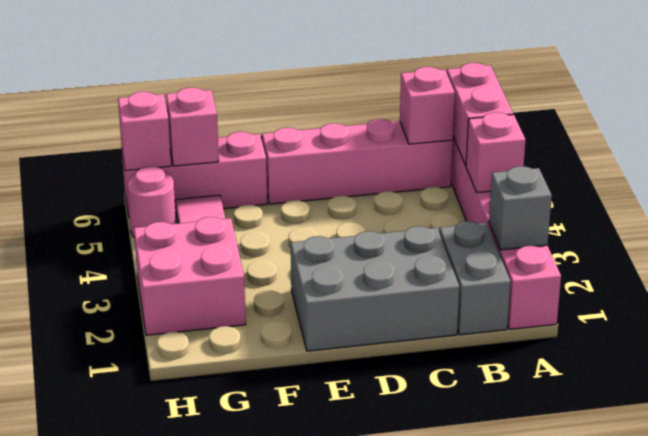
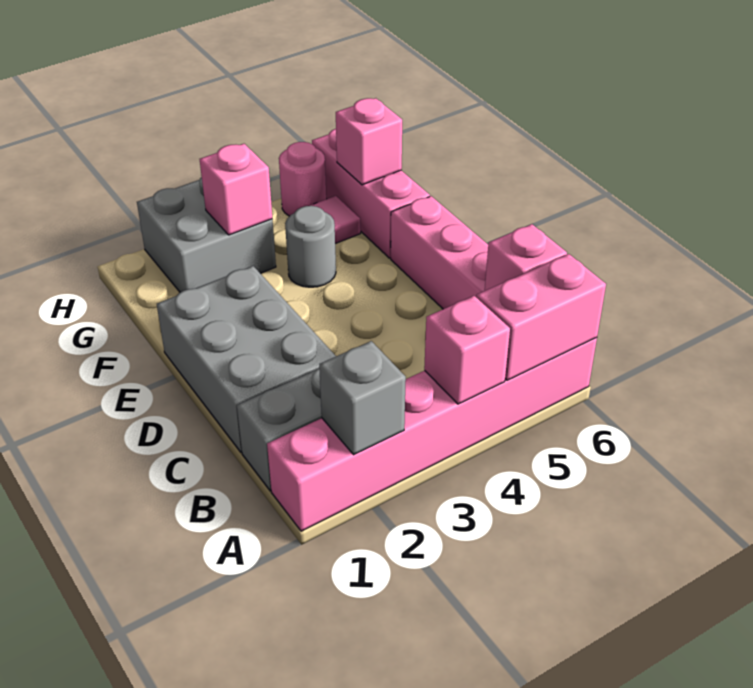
none -> grey round brick F4 level 1
pink brick G2:H3 level 1 -> grey brick G2:H3 level 1
pink brick H6 level 2 -> pink brick G3 level 2

